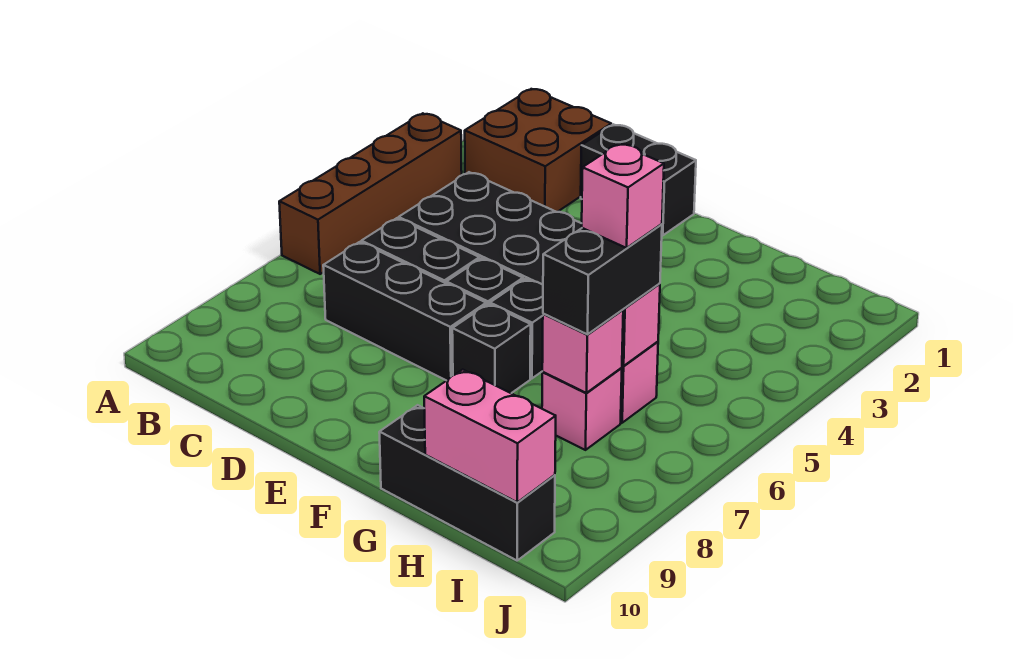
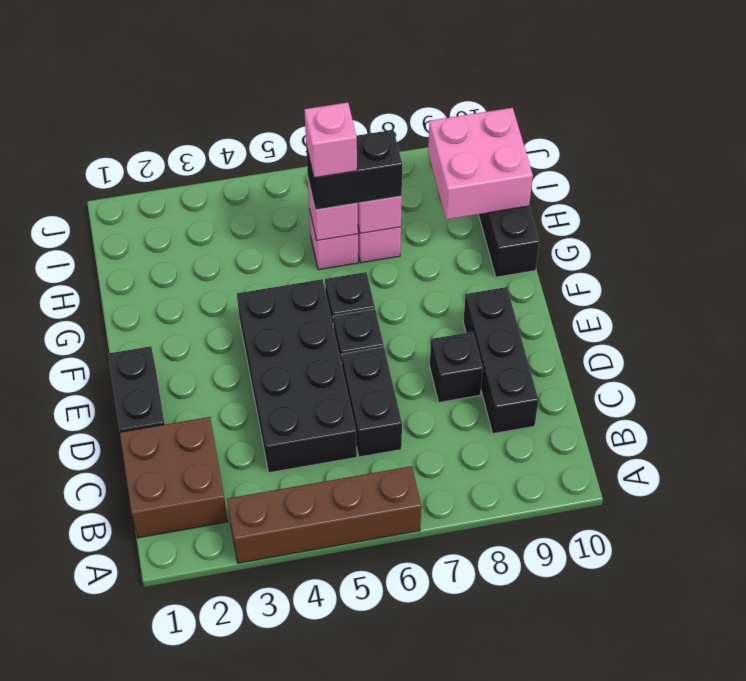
black brick C7:E7 level 1 -> black brick C9:E9 level 1
black brick F7 level 1 -> black brick D8 level 1
pink brick H10:I10 level 2 -> pink brick H9:I10 level 2

